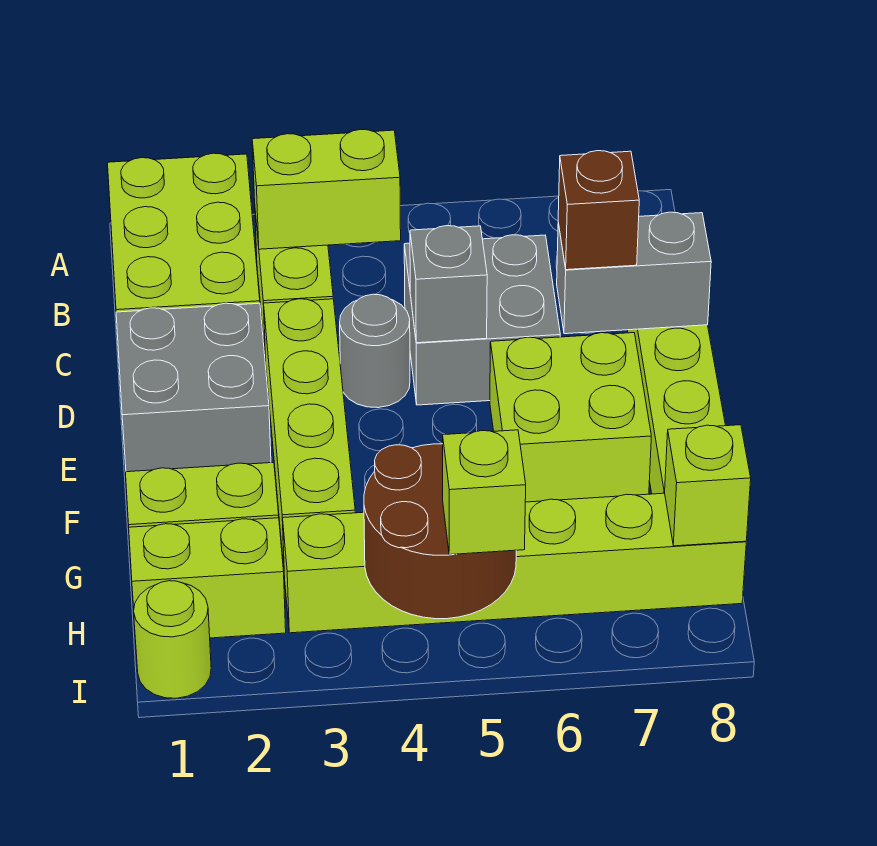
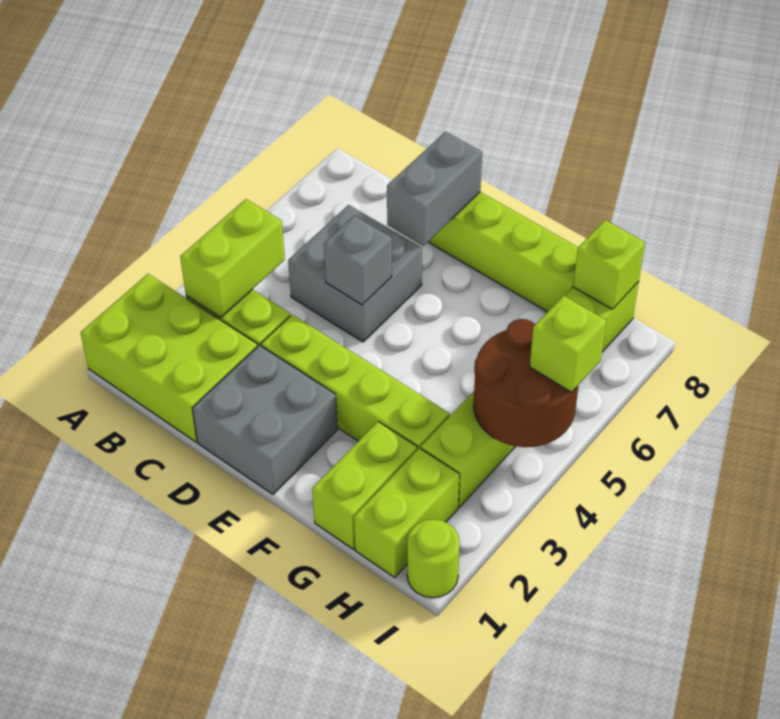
grey round brick D4 level 1 -> none
brown brick D7 level 3 -> none
lime brick E6:F7 level 1 -> none

